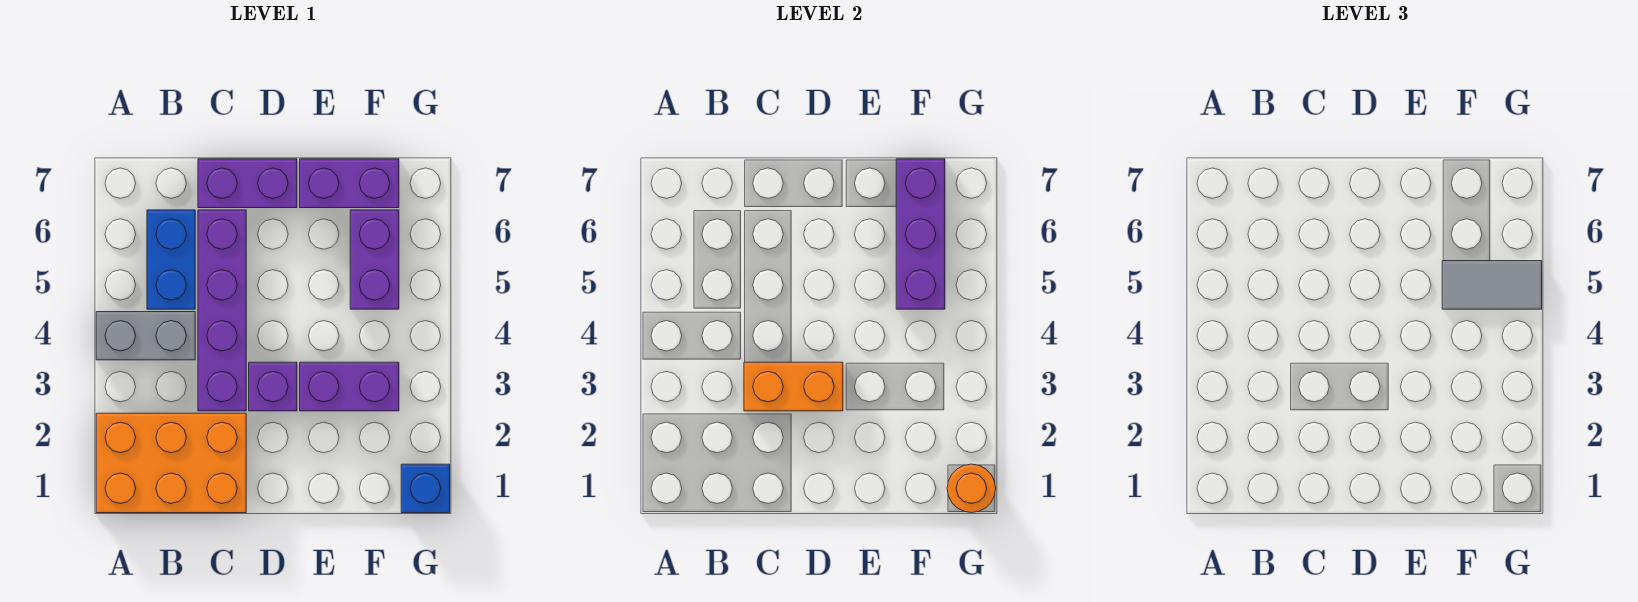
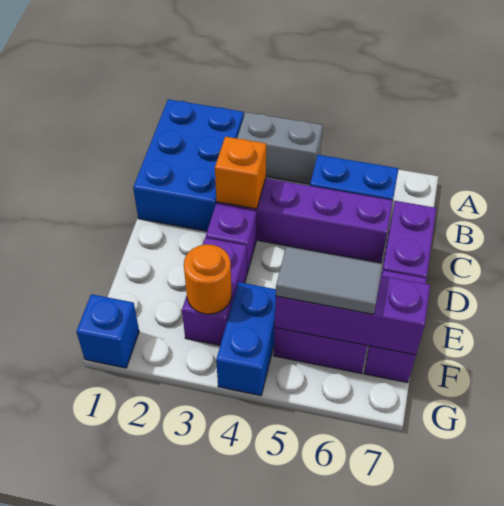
orange brick A1:C2 level 1 -> blue brick A1:C2 level 1
grey brick A4:B4 level 1 -> grey brick A3:A4 level 1
orange brick C3:D3 level 2 -> orange brick C3 level 2
none -> blue brick F4:G4 level 1
grey tile F5:G5 level 3 -> grey tile F5:F6 level 3
orange round brick G1 level 2 -> orange round brick F3 level 2

